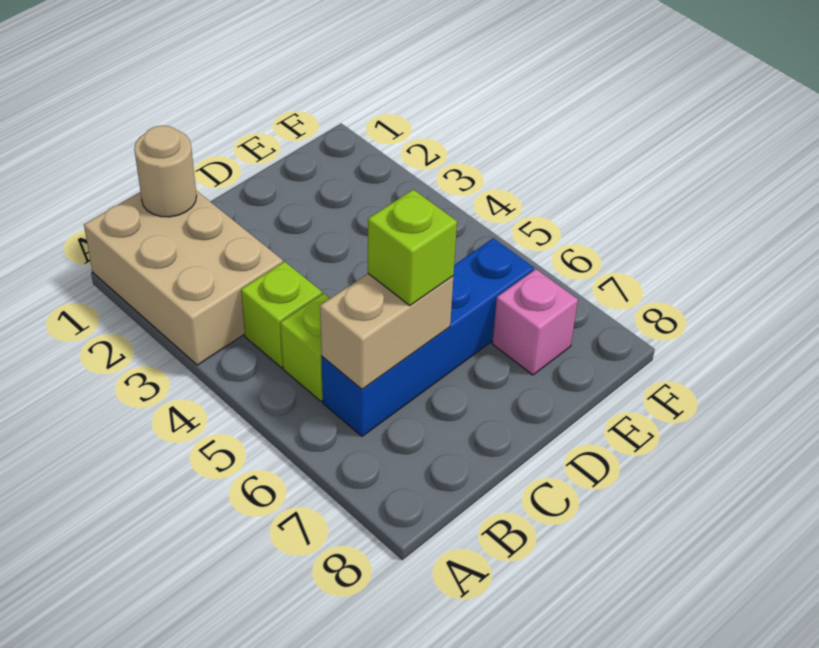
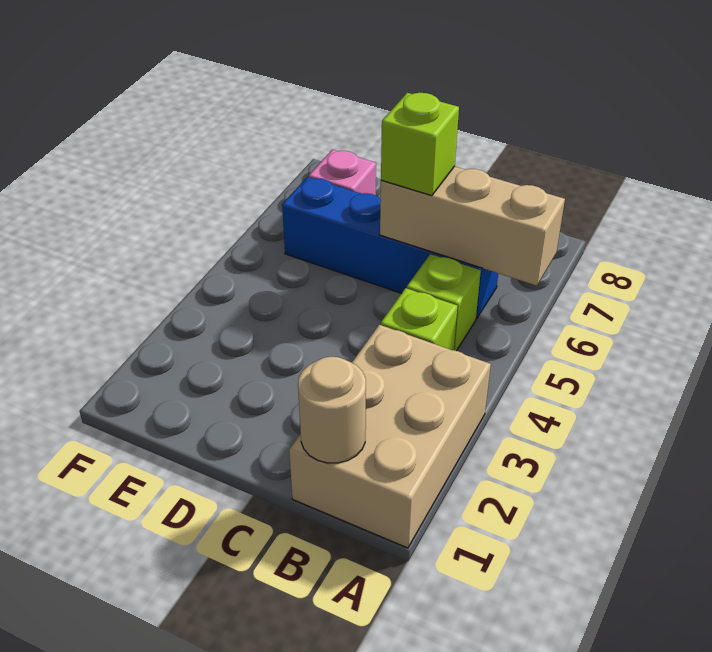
tan brick B6:C6 level 2 -> tan brick A6:C6 level 2

